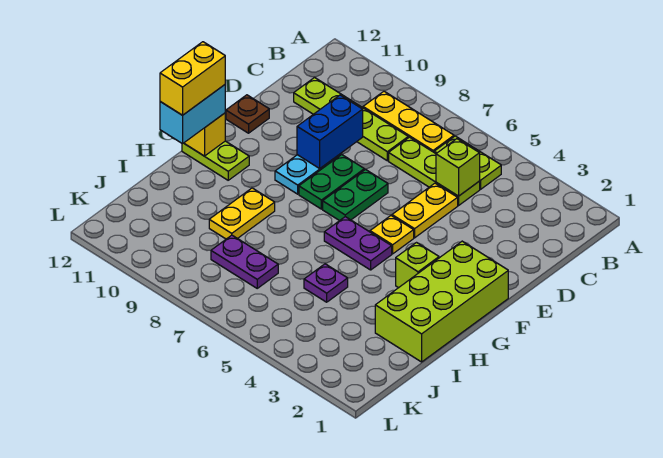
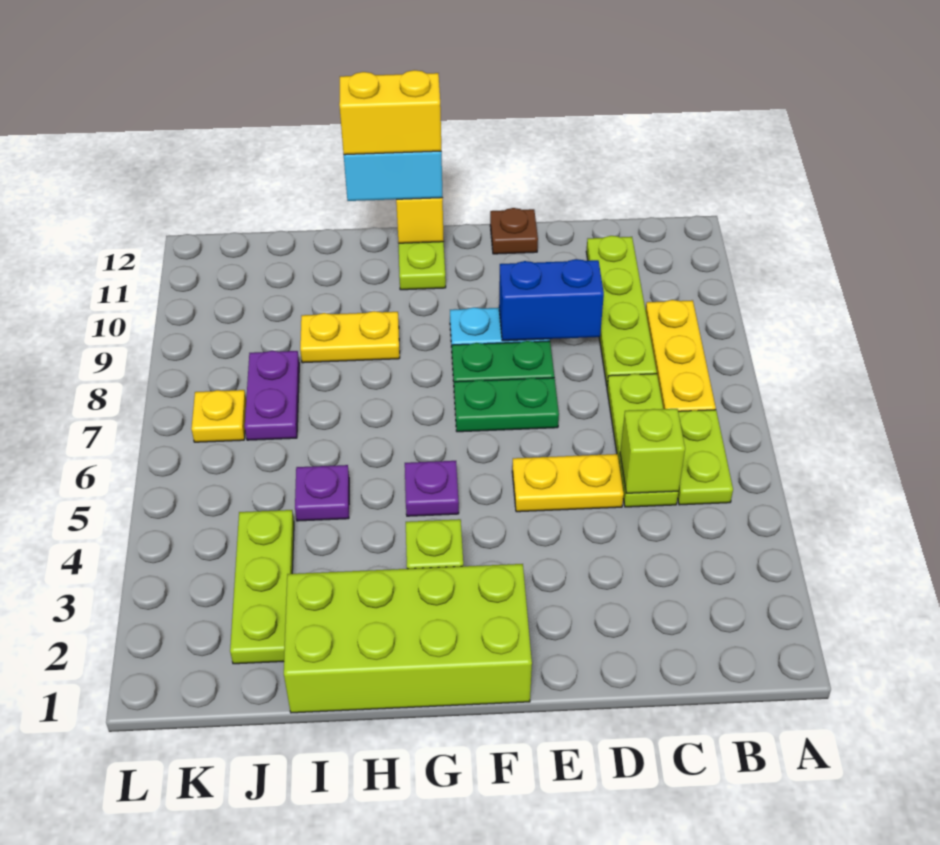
yellow plate F5 level 1 -> yellow plate K7 level 1
purple plate G5:G6 level 1 -> purple plate G5 level 1
none -> lime plate J2:J4 level 1

